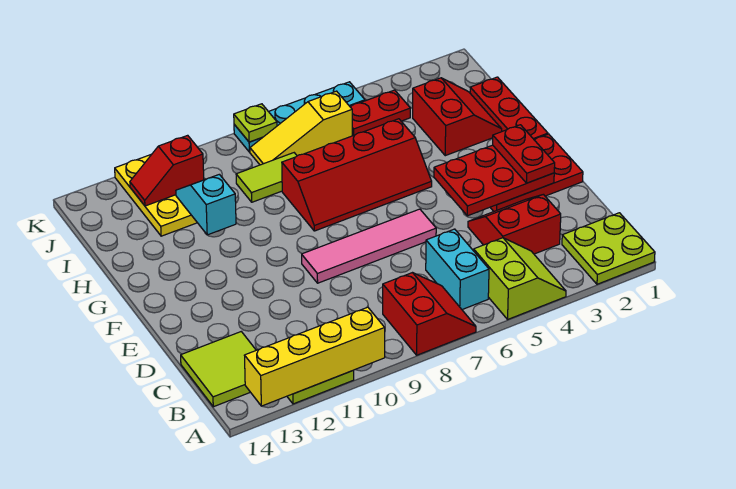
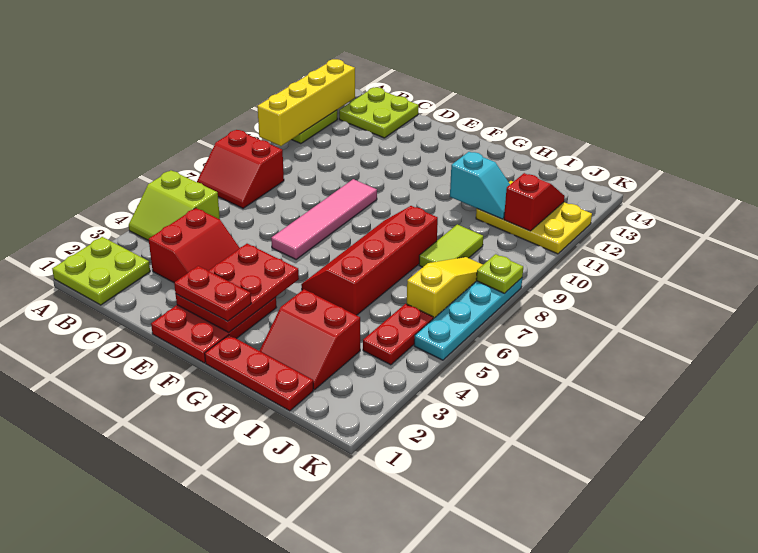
cyan brick B6:C6 level 1 -> none
lime tile B13:C14 level 1 -> lime plate B13:C14 level 1

